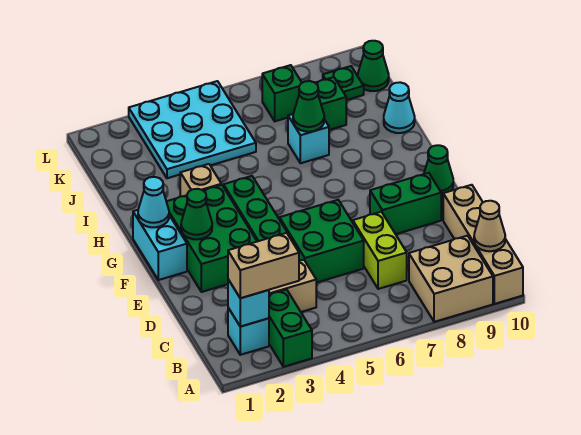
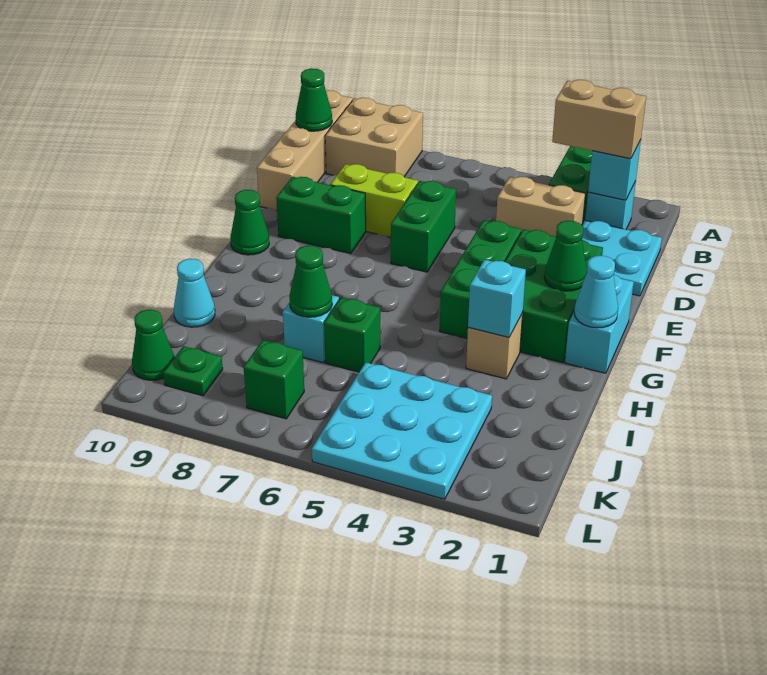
tan cone B10 level 2 -> green cone B10 level 2
none -> cyan plate C1:D2 level 1
lime brick C7:D7 level 1 -> lime brick D7:D8 level 1
green brick D5:E6 level 1 -> green brick D6:E6 level 1
none -> cyan brick H3 level 2
green brick J8 level 1 -> green brick I6 level 1

